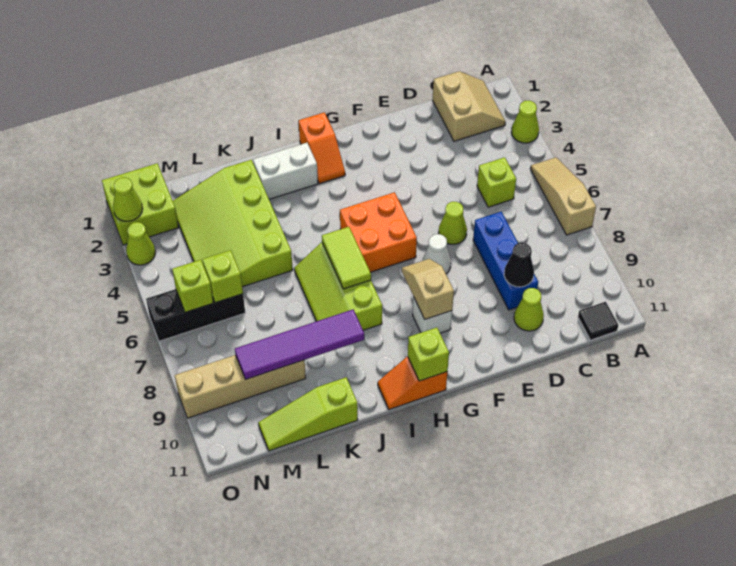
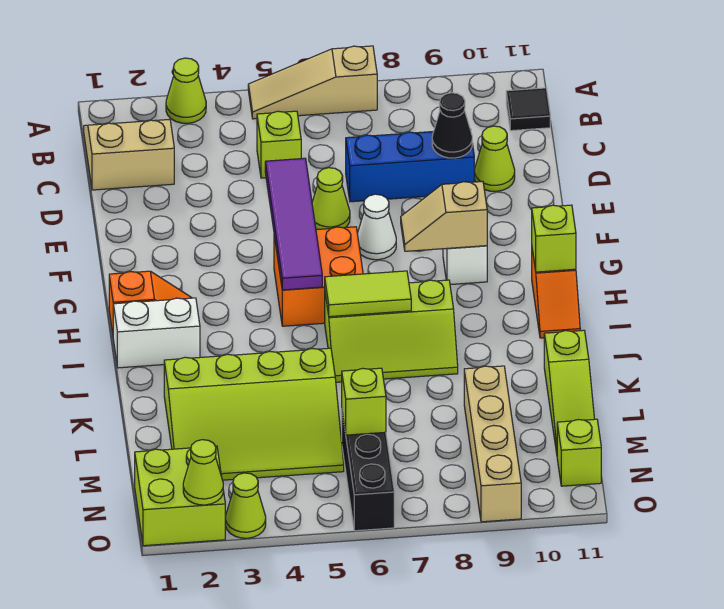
white brick I2:J2 level 1 -> white brick I1:I2 level 1
purple tile J9:M9 level 2 -> purple tile E5:H5 level 2
lime brick N6 level 2 -> lime brick N11 level 1

